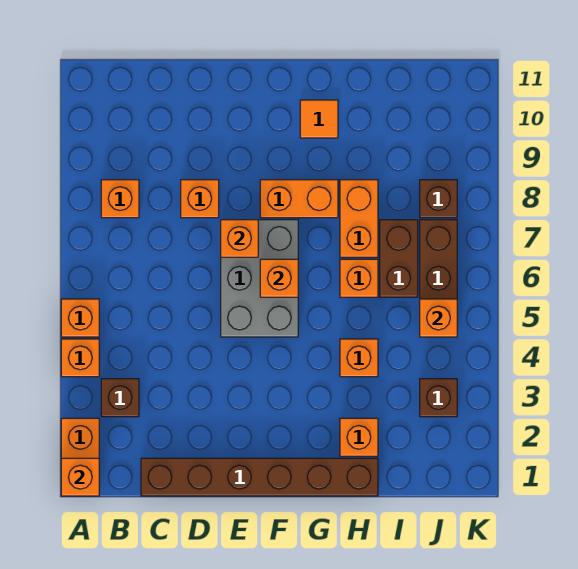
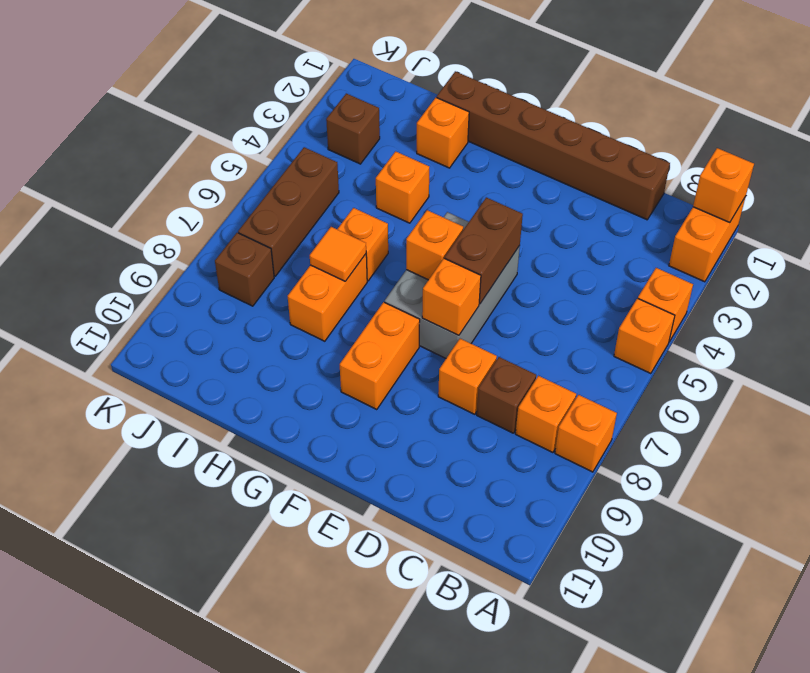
brown brick B3 level 1 -> brown brick C8 level 1
orange brick F8:G8 level 1 -> orange brick F8:F9 level 1
orange tile G10 level 1 -> orange tile H7 level 2
brown brick I6:I7 level 1 -> brown brick E5:E6 level 2
orange brick J5 level 2 -> orange brick A8 level 1

